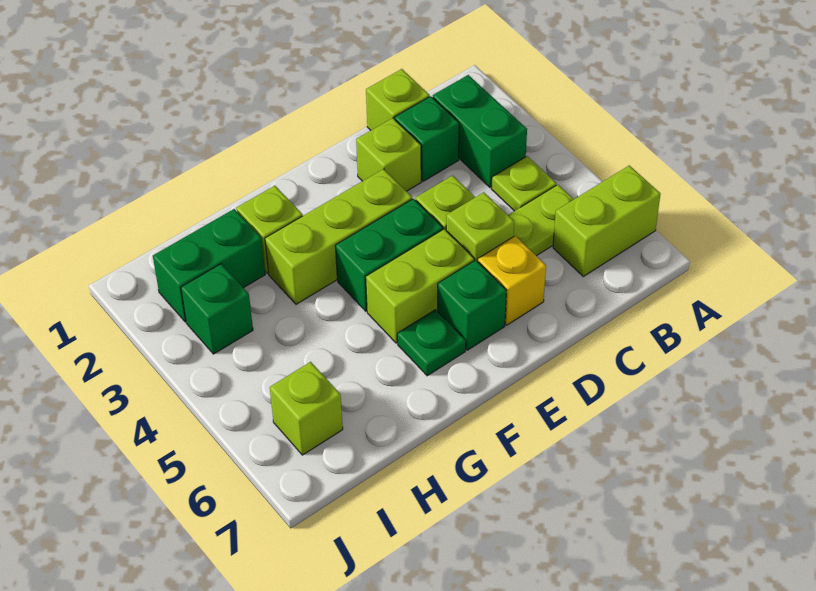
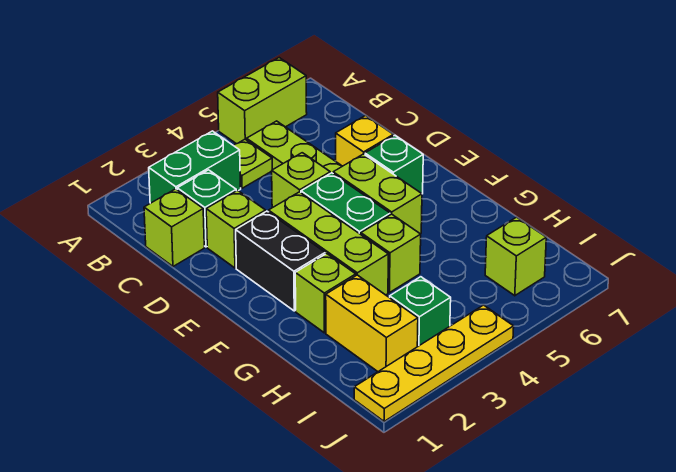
lime brick A6:B6 level 1 -> lime brick A5:A6 level 1
lime brick D5 level 2 -> lime brick G4 level 1
none -> black brick E2:F2 level 1
green plate F6 level 1 -> none
green brick H2:I2 level 1 -> yellow brick H2:I2 level 1
none -> yellow plate J1:J4 level 1

